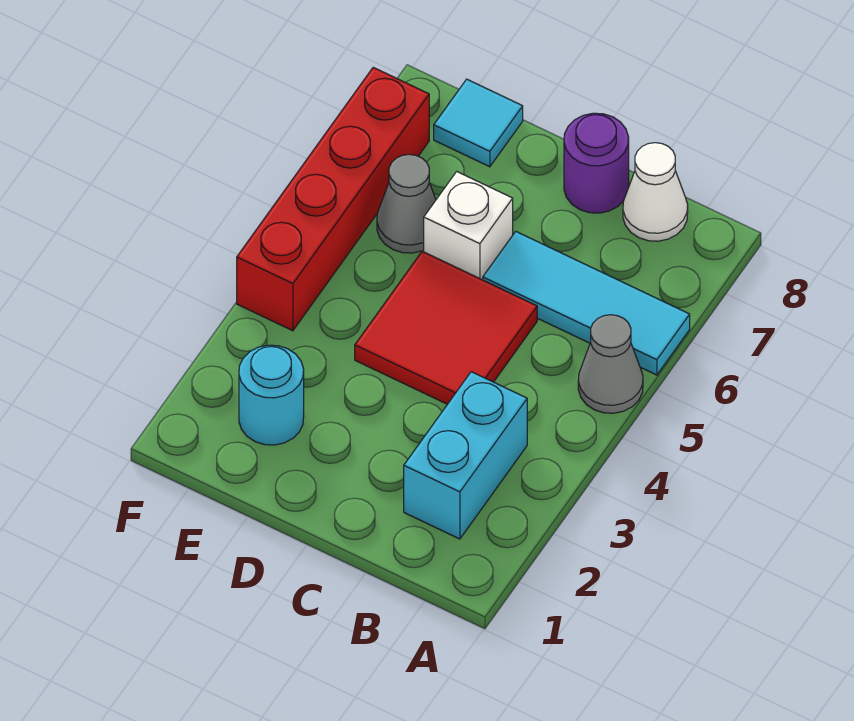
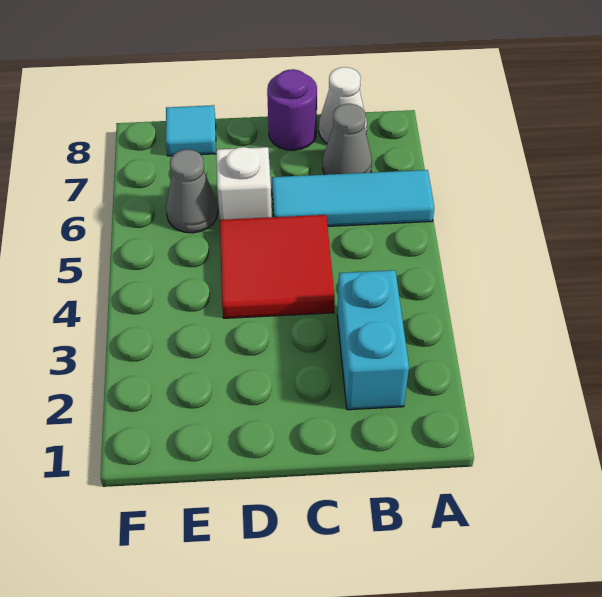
grey cone A5 level 1 -> grey cone B7 level 1
cyan round brick E2 level 1 -> none
red brick F4:F7 level 1 -> none

